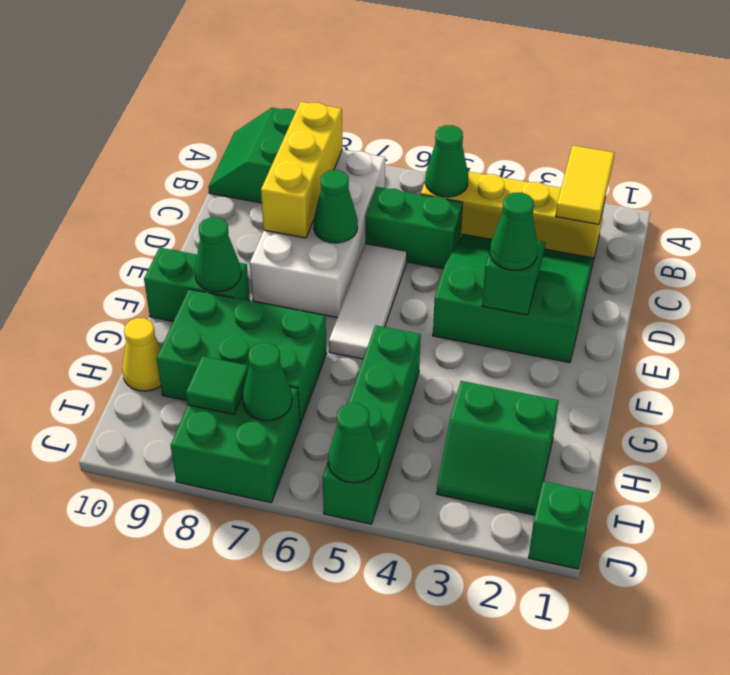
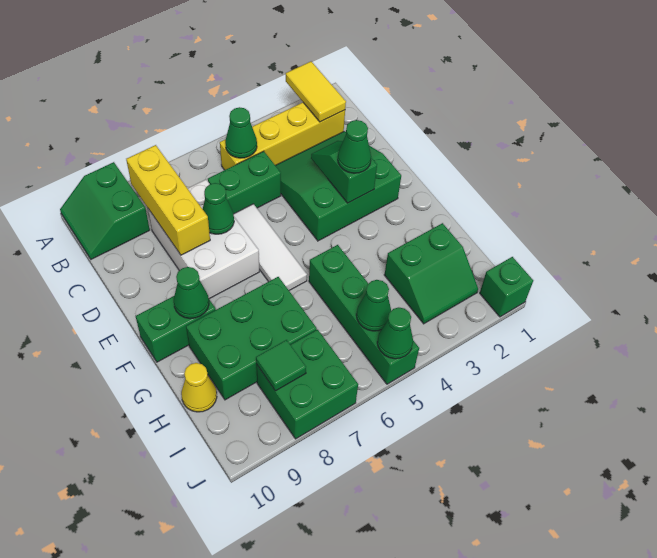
white brick B7:E8 level 1 -> white brick C7:E8 level 1
green cone I7 level 2 -> green cone I5 level 2

